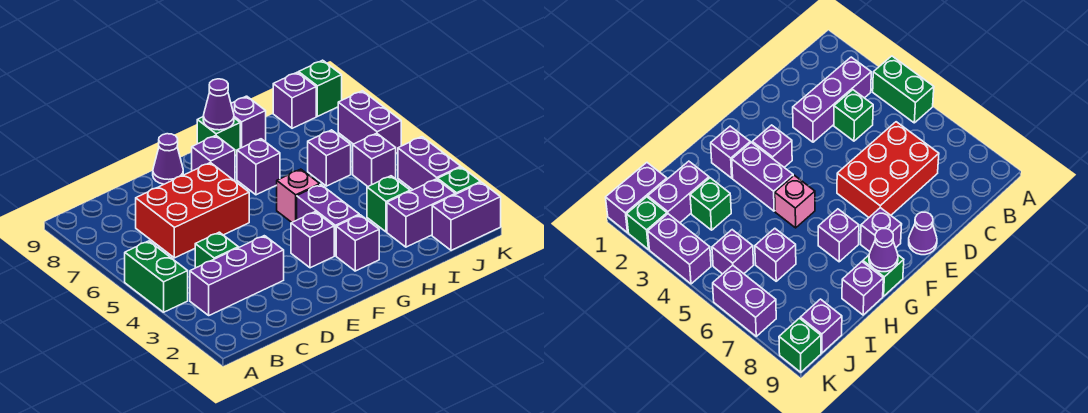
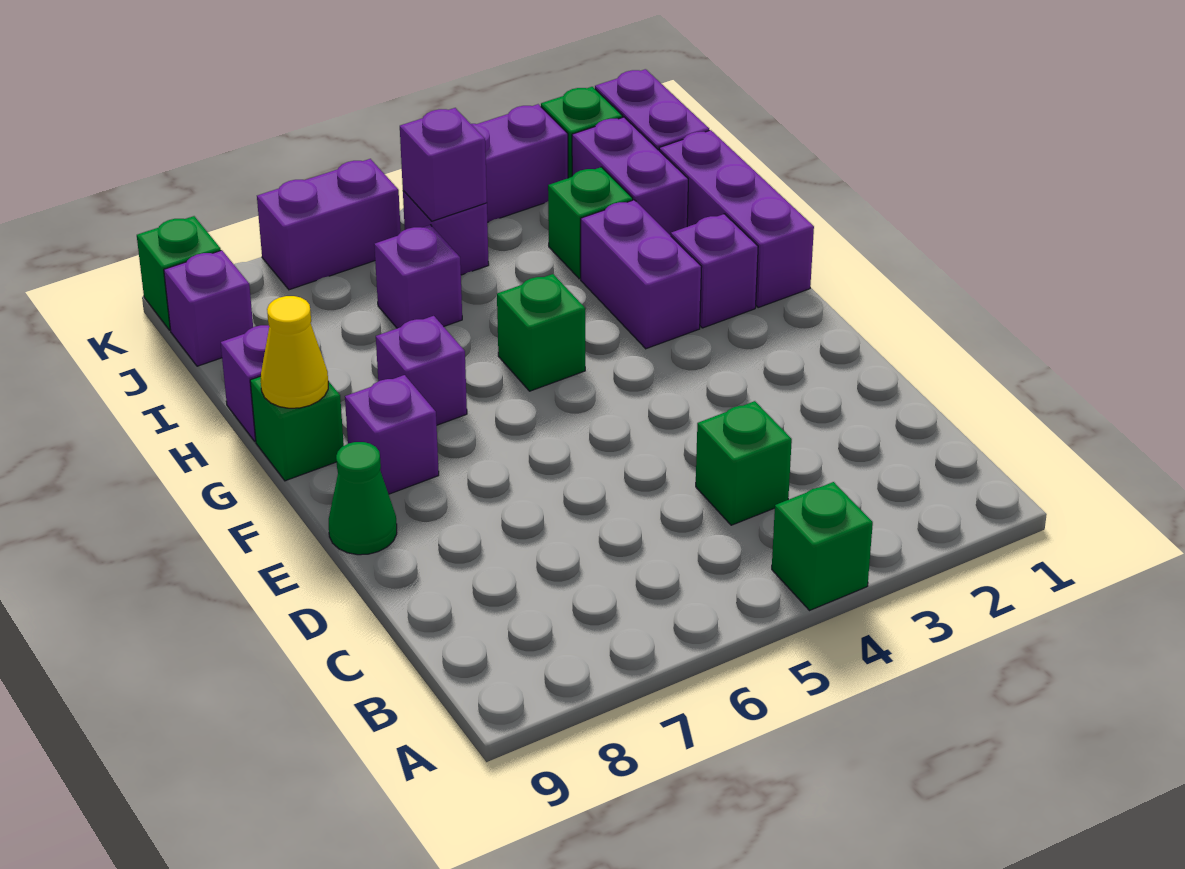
green brick A4:A5 level 1 -> green brick A4 level 1
purple brick B3:D3 level 1 -> purple brick G1:I1 level 1
red brick C6:E7 level 1 -> none
purple cone E9 level 1 -> green cone E9 level 1
purple brick F3 level 1 -> purple brick J5 level 2
purple brick G3:G4 level 1 -> purple brick G3:H3 level 1
pink brick G5 level 1 -> green brick G5 level 1
purple cone G9 level 2 -> yellow cone G9 level 2

